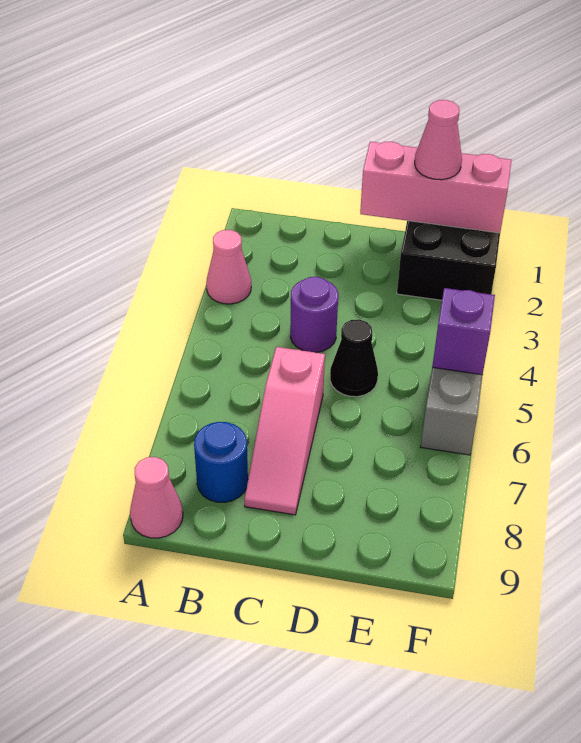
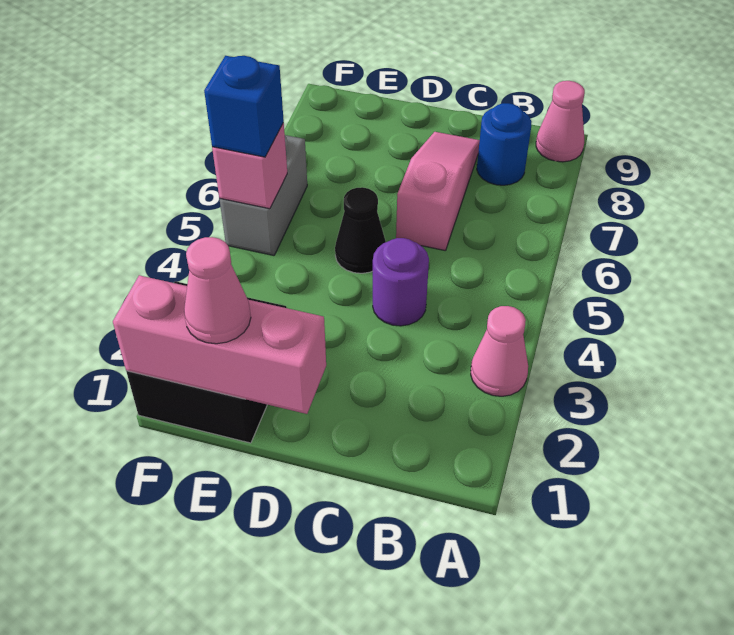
purple brick F5 level 2 -> pink brick F5 level 2
none -> blue brick F5 level 3

